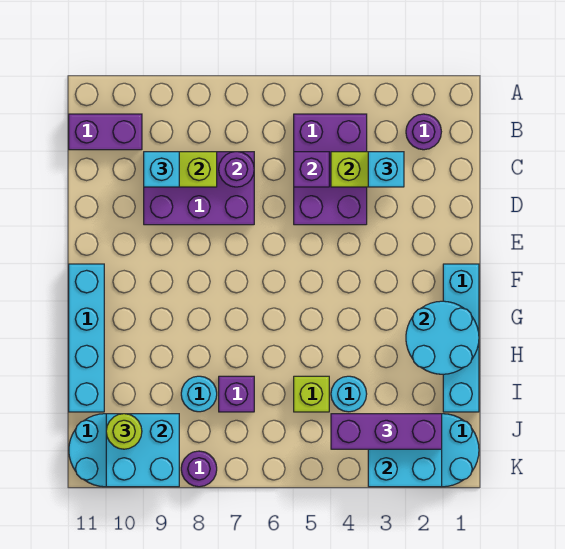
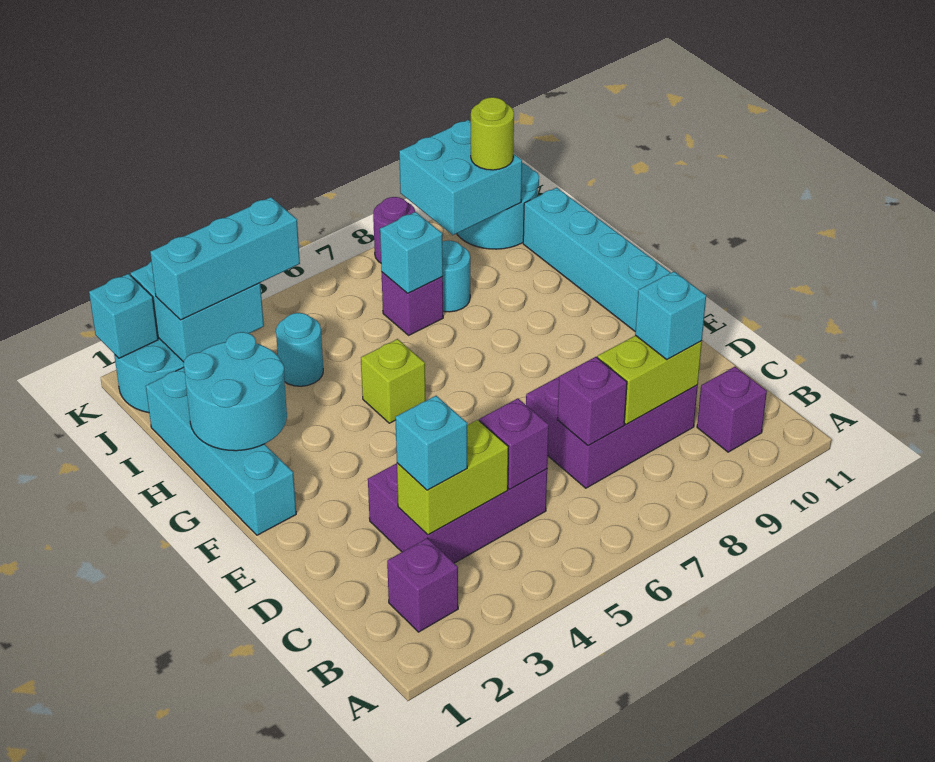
purple round brick B2 level 1 -> purple brick B2 level 1
purple brick B4:D5 level 1 -> purple brick C3:D5 level 1
purple brick B10:B11 level 1 -> purple brick B10 level 1
purple round brick C7 level 2 -> purple brick C7 level 2
lime brick I5 level 1 -> lime brick G5 level 1
none -> cyan brick I7 level 2
purple brick J2:J4 level 3 -> cyan brick J2:J4 level 3
none -> cyan brick K1 level 2

